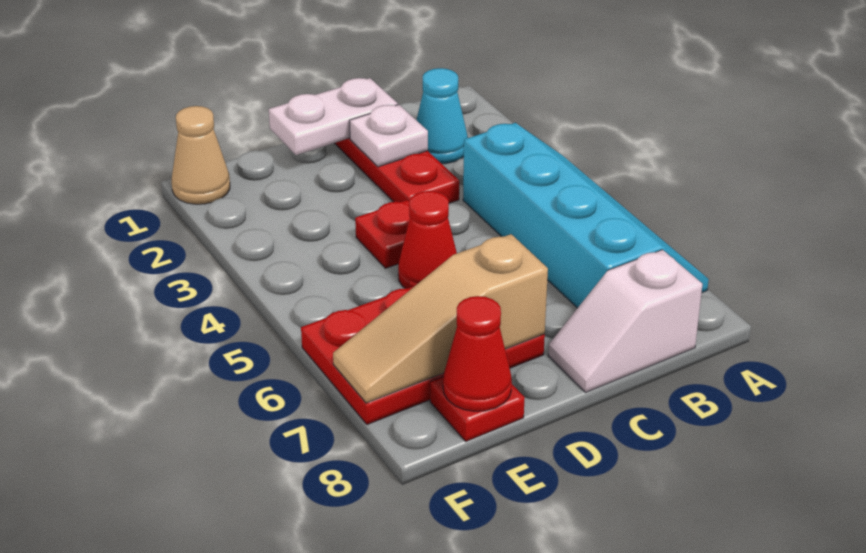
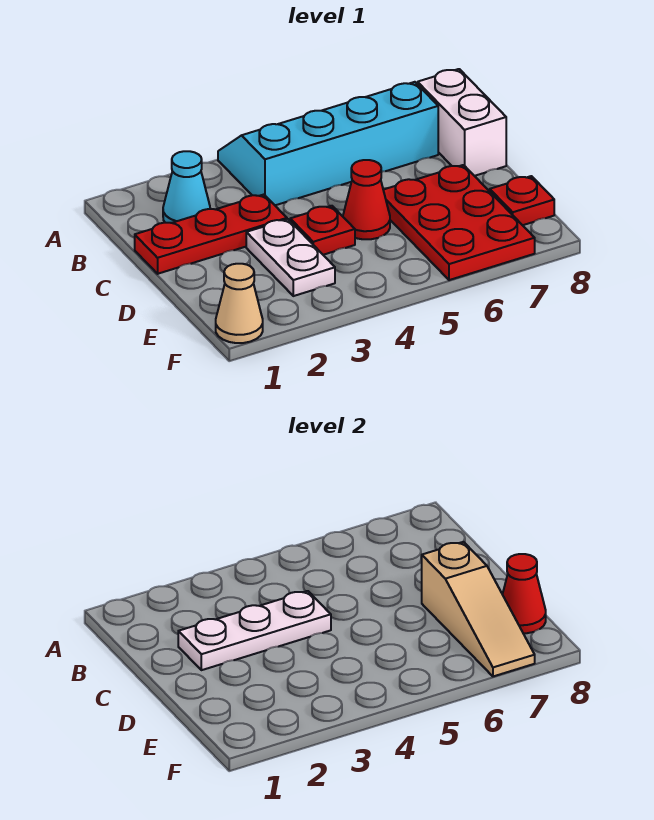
white slope B8:C8 level 1 top B -> white brick B8:C8 level 1
white plate C1:D1 level 2 -> white plate D3:E3 level 1
white plate C2 level 2 -> white plate C2:C4 level 2

